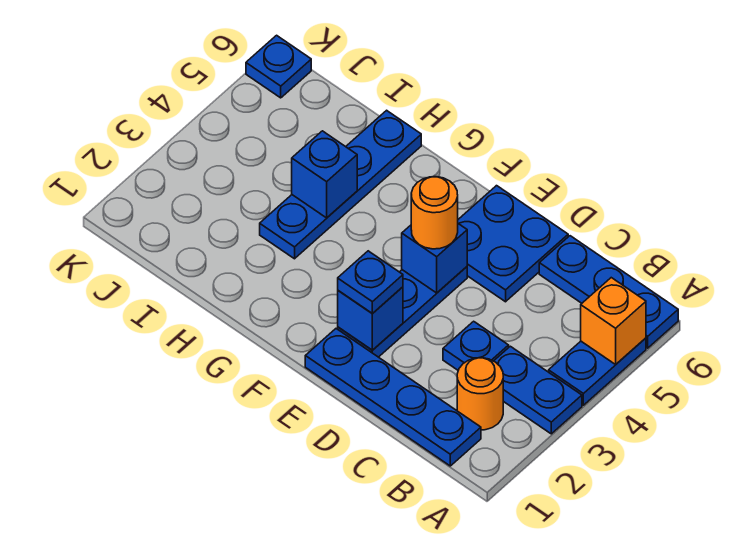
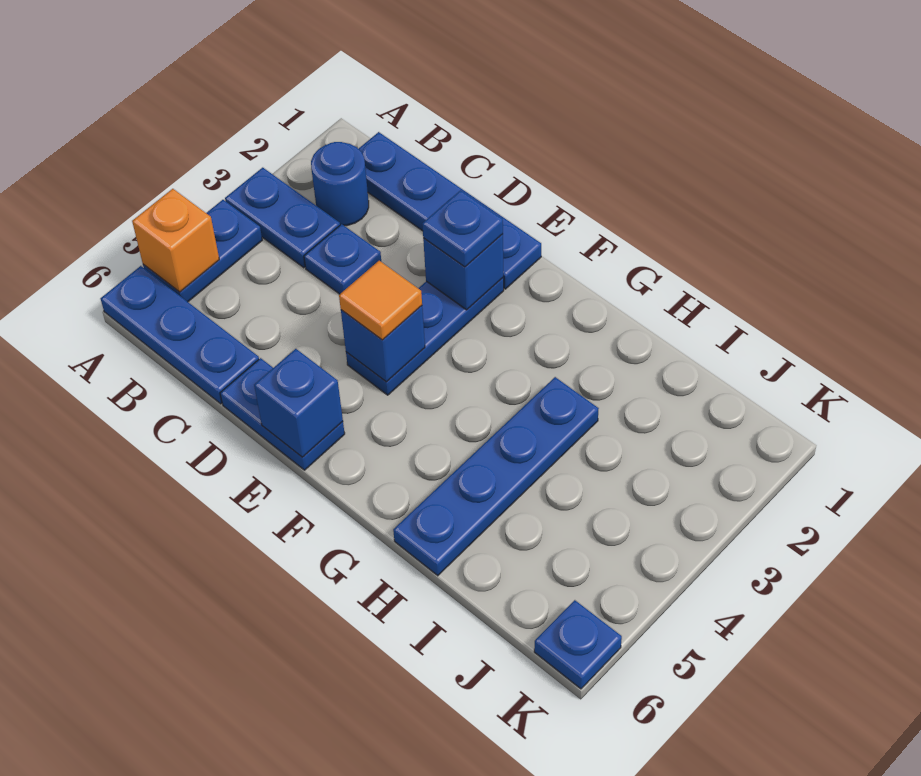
orange round brick B2 level 1 -> blue round brick B2 level 1
blue plate D5:E6 level 1 -> blue plate D6:E6 level 1
orange round brick E4 level 3 -> orange tile E4 level 3
blue brick H4 level 2 -> blue brick E6 level 2

